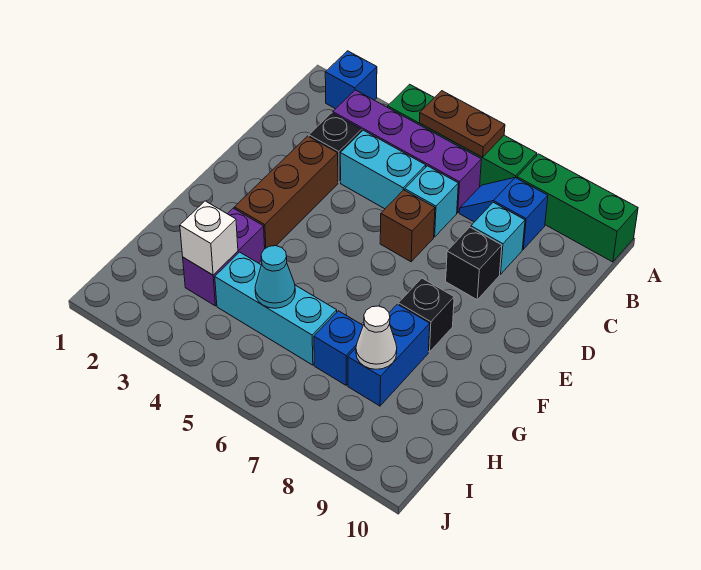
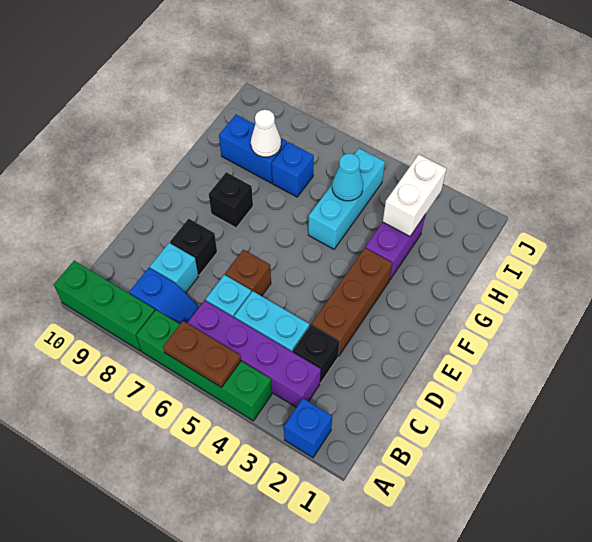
blue brick G8:H8 level 1 -> blue brick H8:H9 level 1
white brick H3 level 2 -> white brick H3:I3 level 2
cyan brick H4:H6 level 1 -> cyan brick G5:I5 level 1

